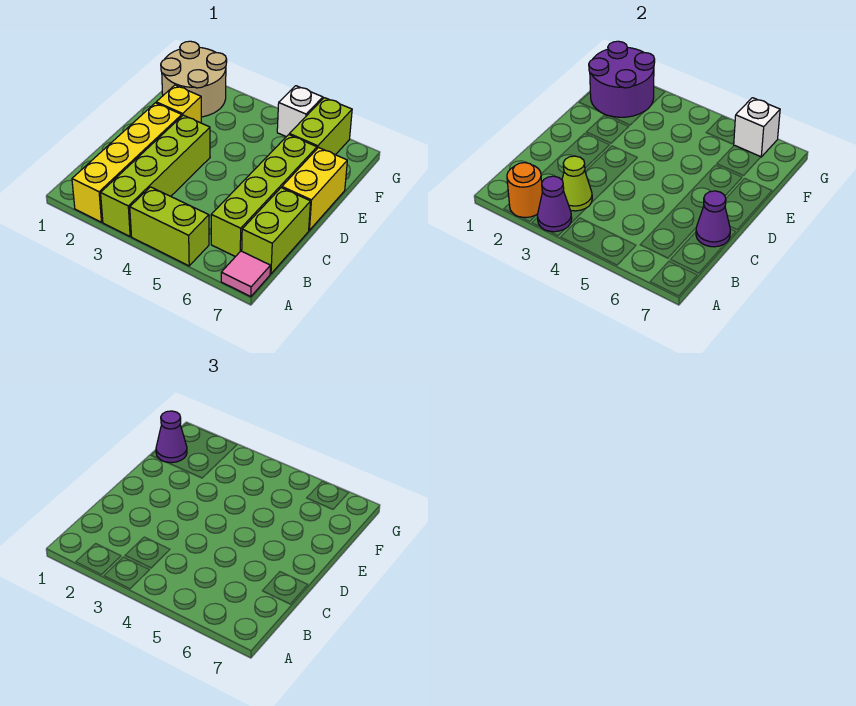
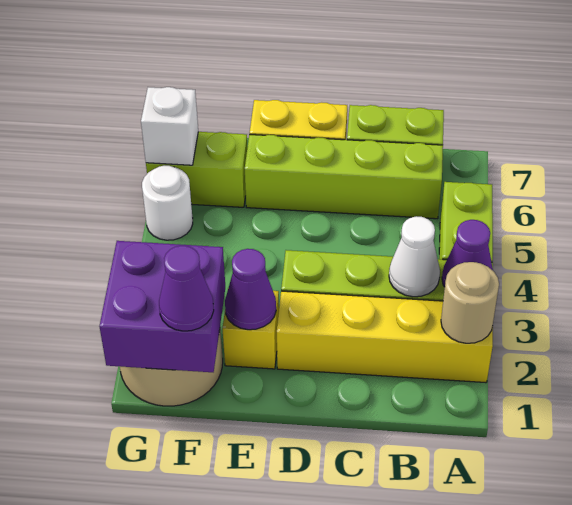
orange round brick A2 level 2 -> tan round brick A2 level 2
pink tile A7 level 1 -> none
lime cone B3 level 2 -> white cone B3 level 2
purple cone C7 level 2 -> purple cone E2 level 2
purple round brick F1:G2 level 2 -> purple brick F1:G2 level 2
white brick G5 level 1 -> white round brick G5 level 1

